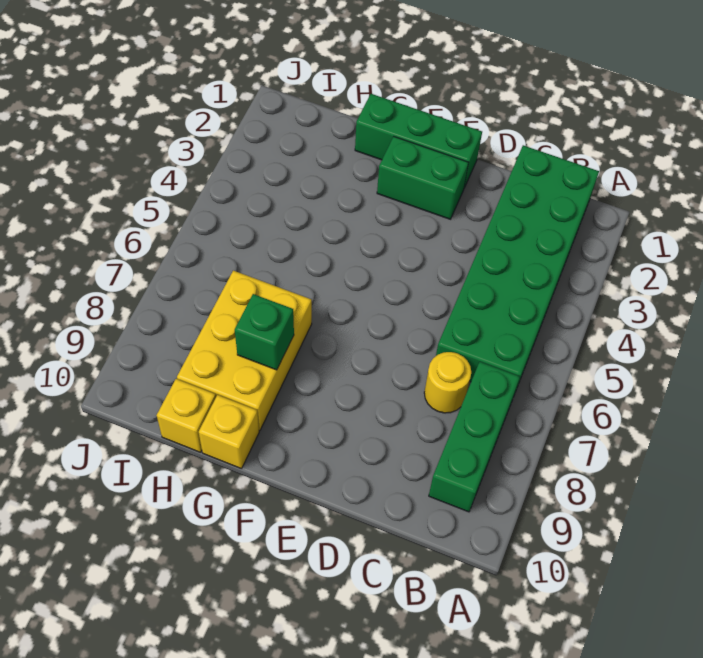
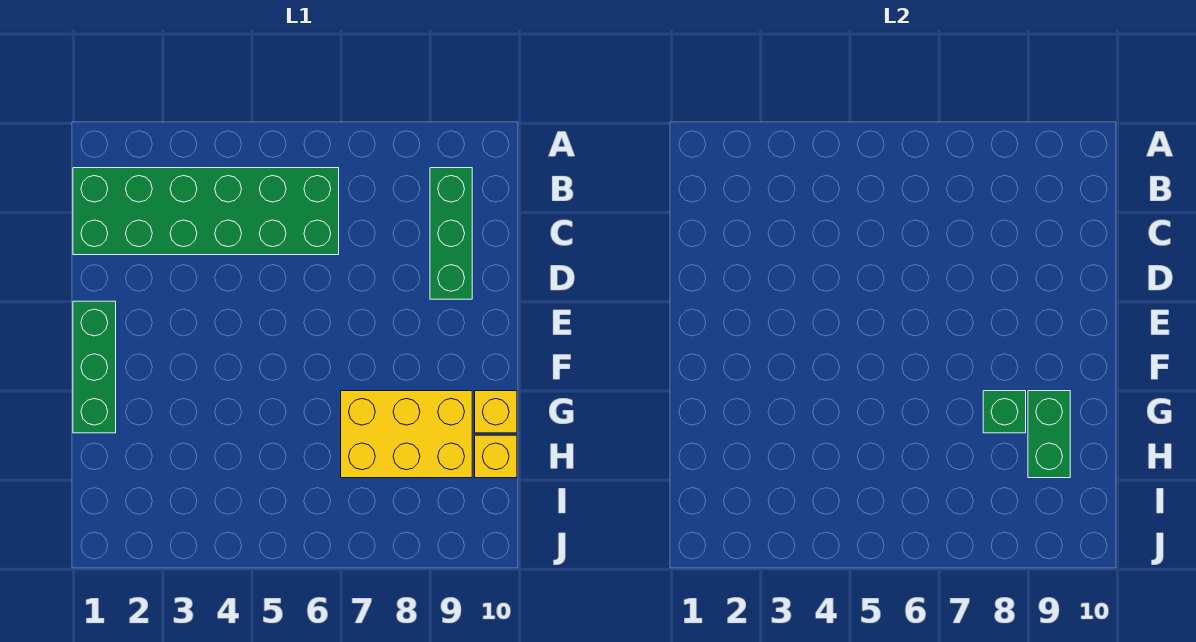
green brick B7:B9 level 1 -> green brick B9:D9 level 1
yellow round brick C7 level 1 -> none
green brick E2:F2 level 1 -> green brick G9:H9 level 2

